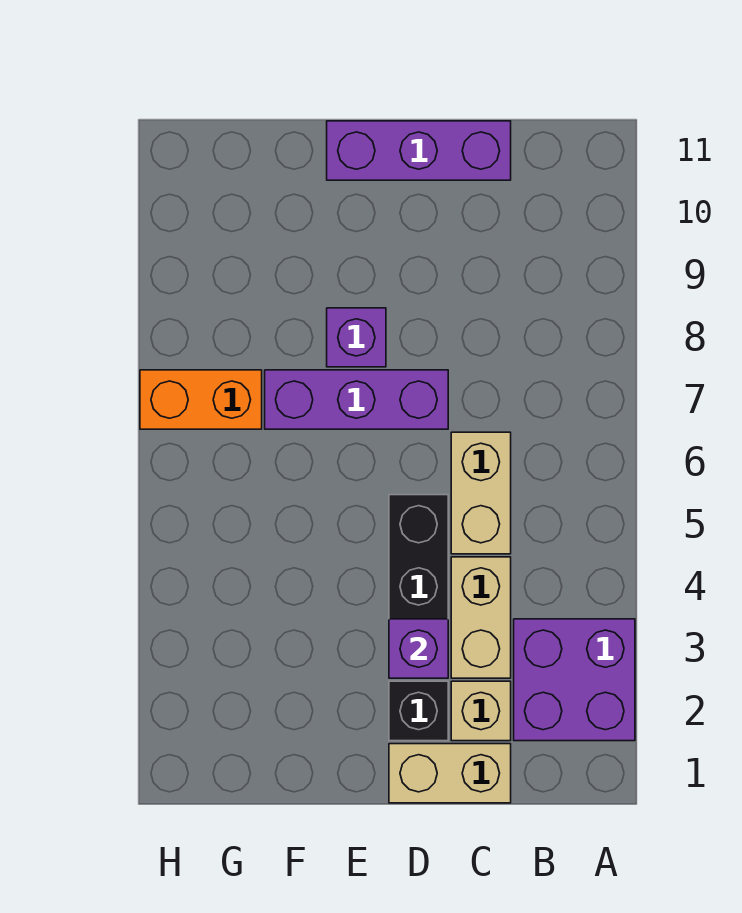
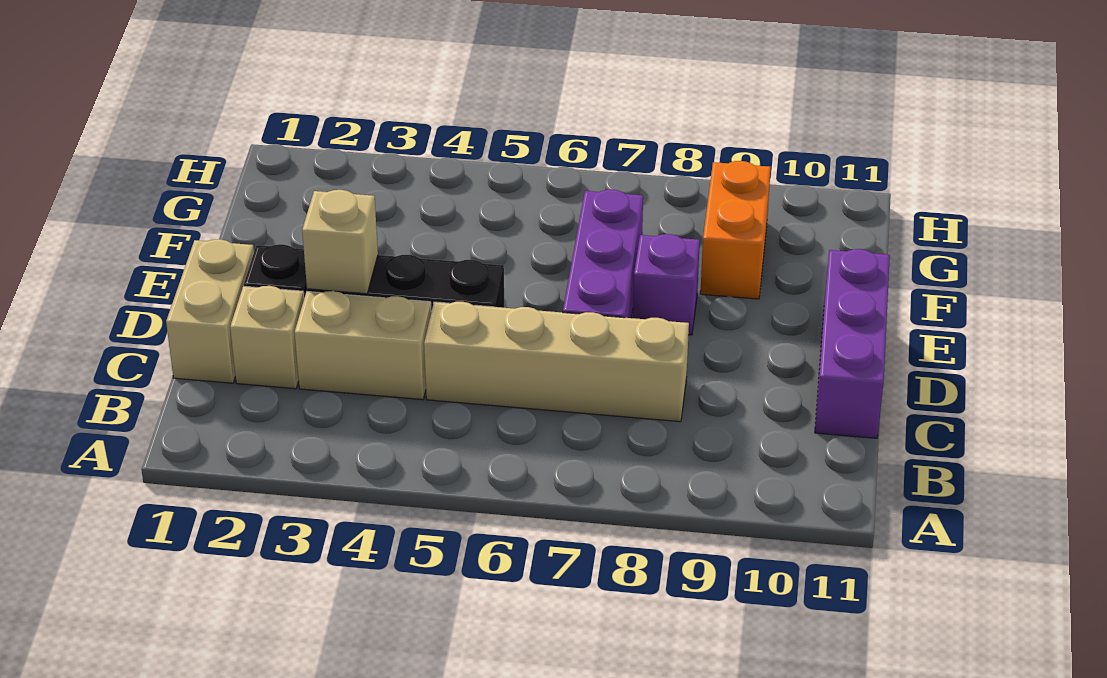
purple brick A2:B3 level 1 -> none
tan brick C5:C6 level 1 -> tan brick C5:C8 level 1
purple brick D3 level 2 -> tan brick D3 level 2
orange brick G7:H7 level 1 -> orange brick F9:G9 level 1

